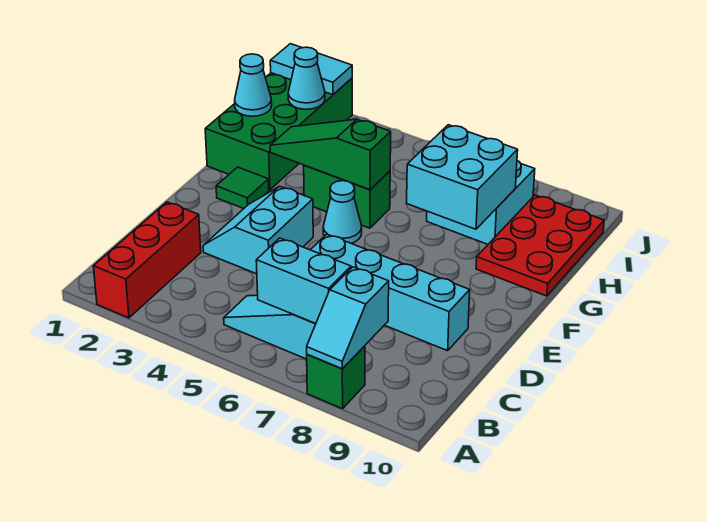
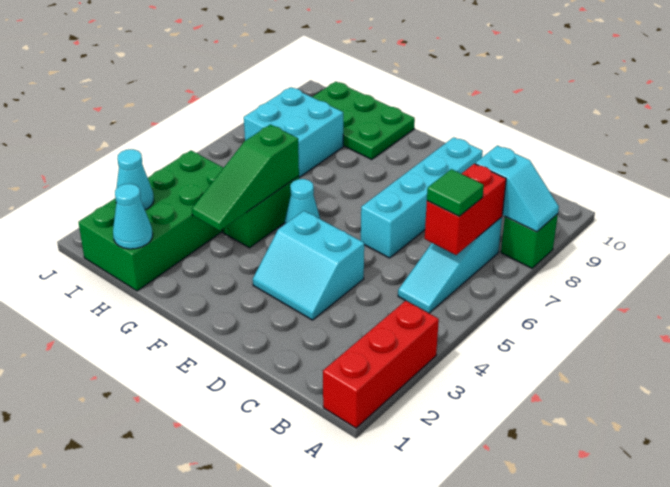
red brick A2:C2 level 1 -> red brick A1:A3 level 1
cyan brick B6:B7 level 2 -> red brick B6:B7 level 2
green tile F2 level 1 -> green tile B6 level 3
green brick G1:J2 level 1 -> green brick H1:I4 level 1
cyan brick G7:H8 level 2 -> none
red plate G9:I10 level 1 -> green plate G9:I10 level 1
cyan tile J1:J2 level 2 -> none

